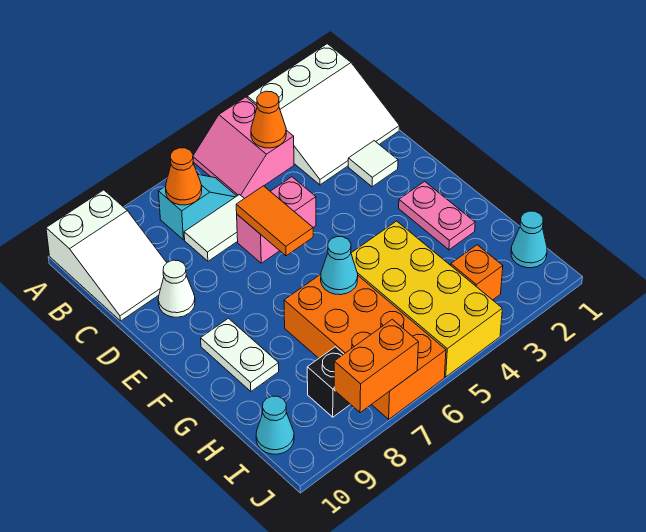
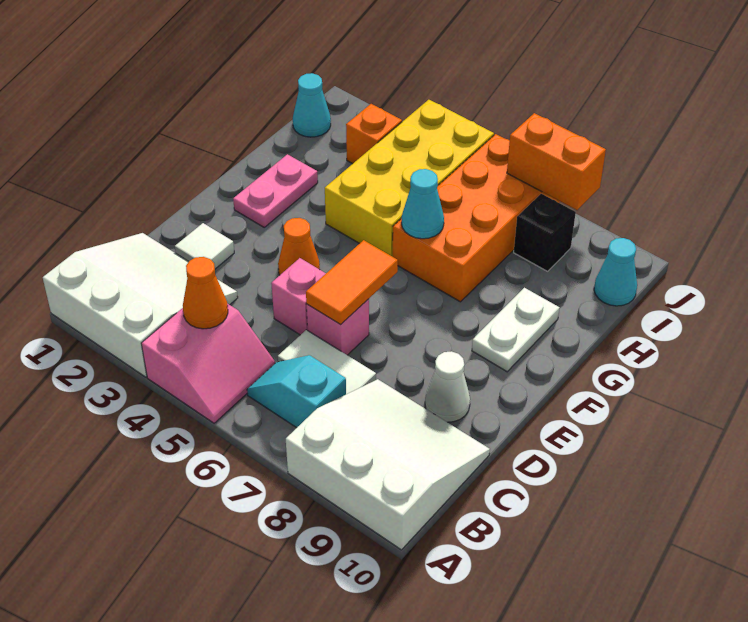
white slope A9:C10 level 1 top A -> white slope A8:C10 level 1 top A
orange cone B7 level 2 -> orange cone E4 level 1

